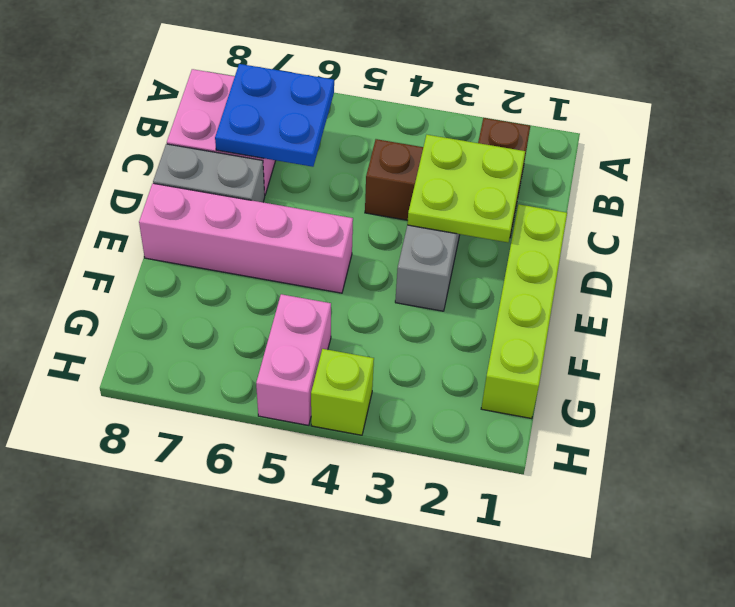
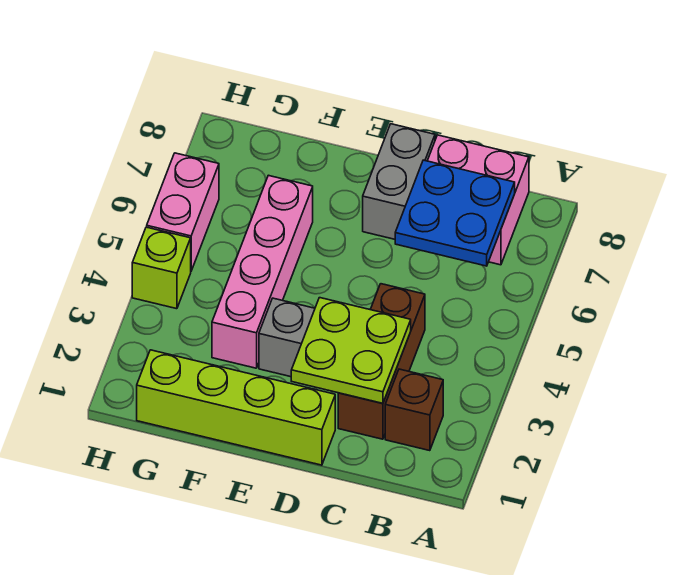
pink brick E5:E8 level 1 -> pink brick F3:F6 level 1
pink brick G5:H5 level 1 -> pink brick H5:H6 level 1

